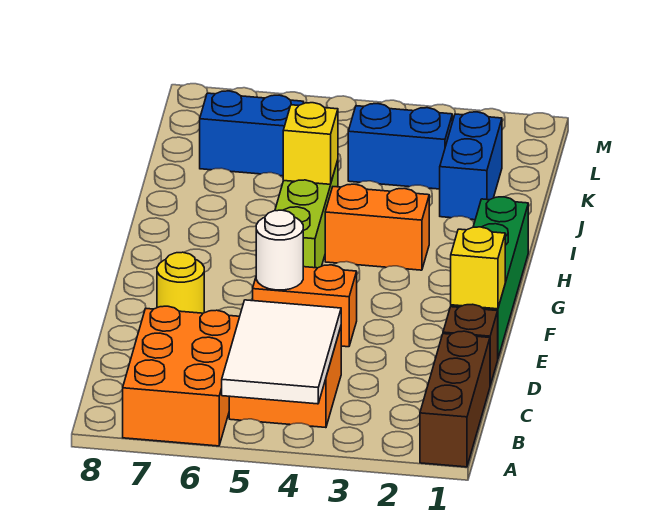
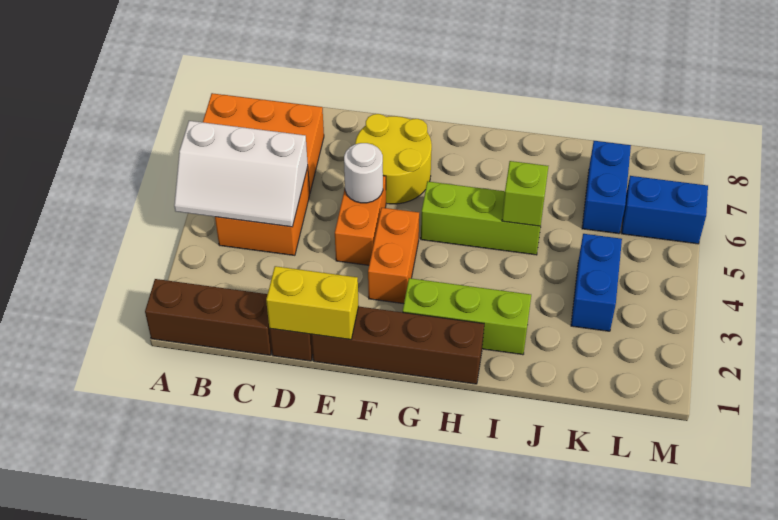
white tile A4:C5 level 2 -> white slope A4:C5 level 2 top 5
green brick E1:H1 level 1 -> brown brick E1:H1 level 1
yellow brick E1 level 2 -> yellow brick D1:E1 level 2
yellow round brick E7 level 1 -> yellow round brick E6:F7 level 1
none -> lime brick G2:I2 level 1
orange brick H3:H4 level 1 -> orange brick F3:F4 level 1
yellow brick I5 level 2 -> lime brick I5 level 2
blue brick J2:K2 level 1 -> blue brick L6:M6 level 1

